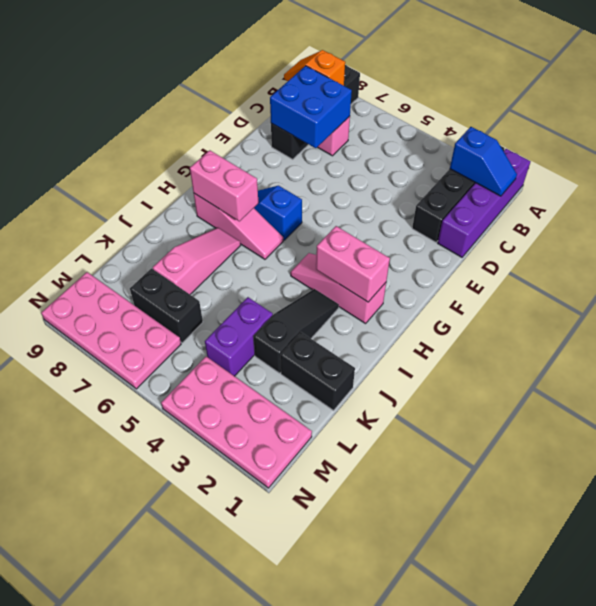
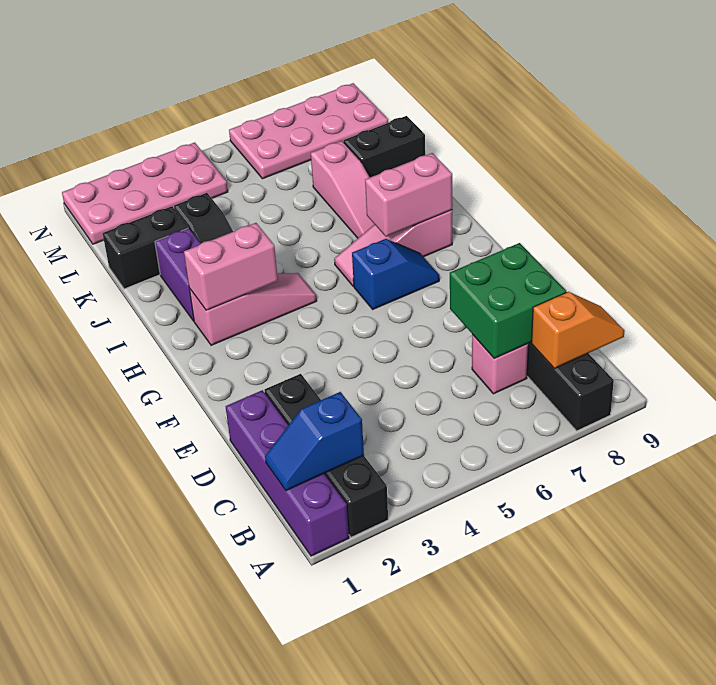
blue brick C7:D8 level 2 -> green brick C7:D8 level 2
purple brick K4:L4 level 1 -> purple brick I2:J2 level 1
black brick L6:L7 level 1 -> black brick K8:K9 level 1

